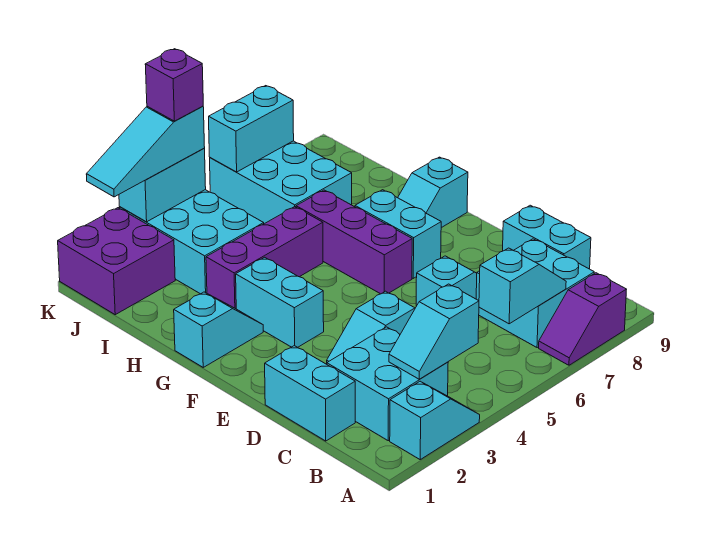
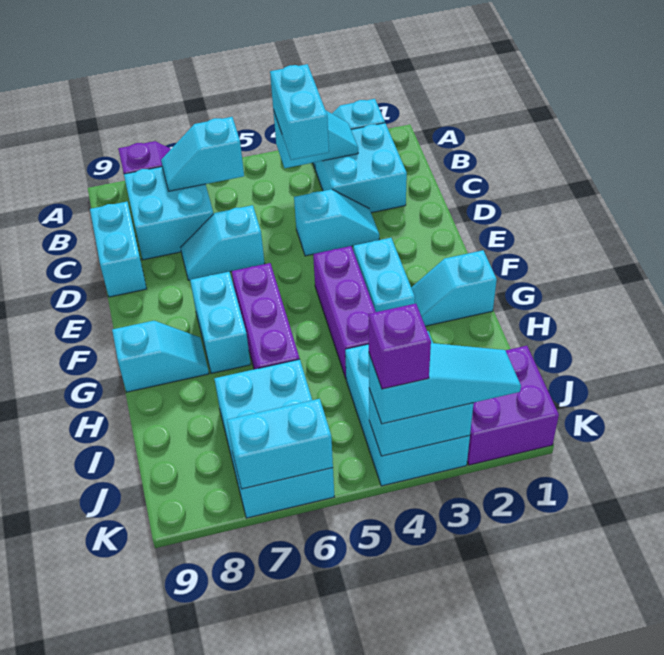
cyan brick C1:D1 level 1 -> cyan brick B4:C4 level 3
purple brick H3:H5 level 1 -> purple brick F4:H4 level 1

